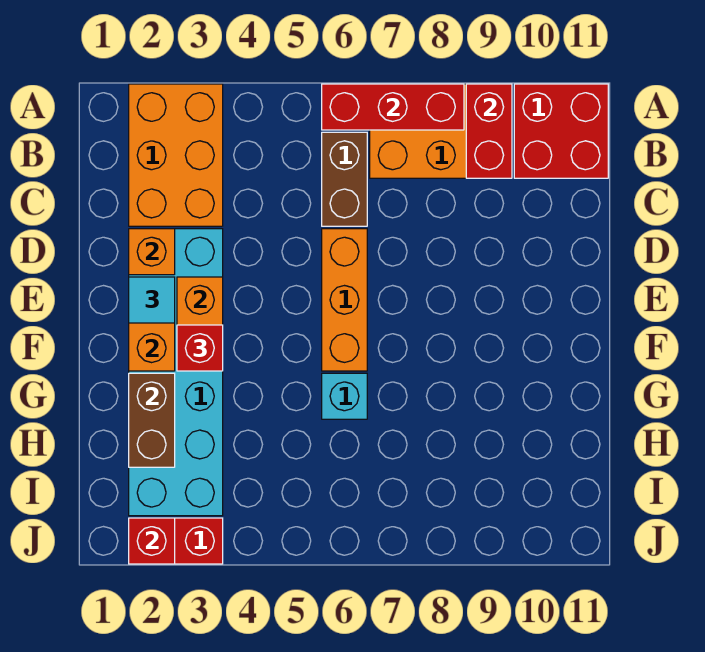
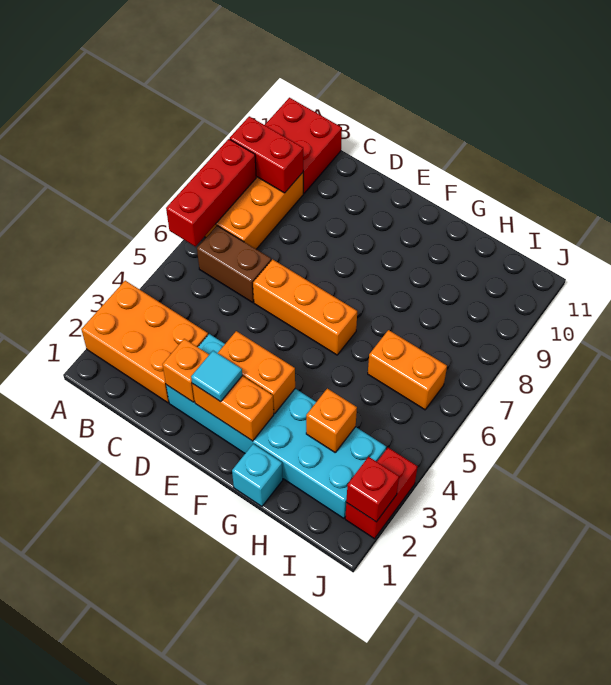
red brick F3 level 3 -> none
brown brick G2:H2 level 2 -> none
cyan brick G6 level 1 -> cyan brick G1 level 1
none -> orange brick H3 level 2
none -> orange brick H6:I6 level 1

